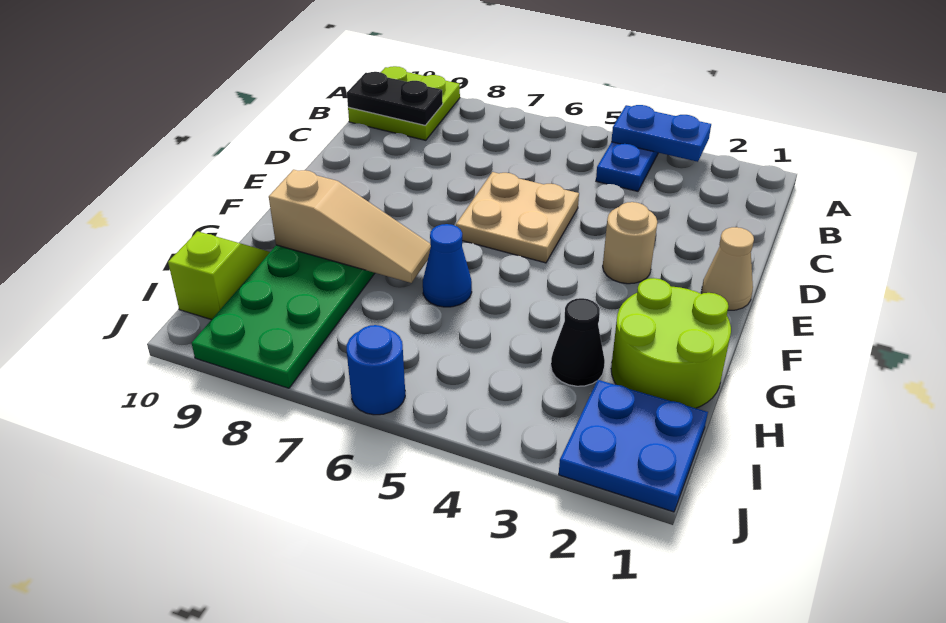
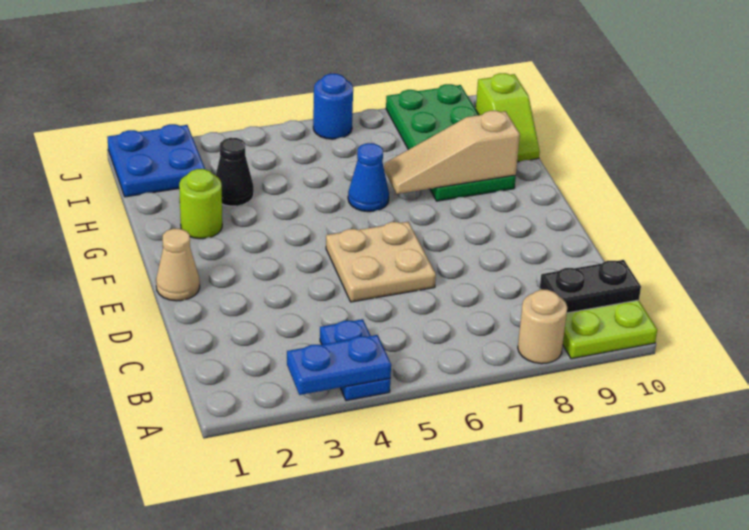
tan round brick E3 level 1 -> tan round brick A8 level 1
lime round brick G1:H2 level 1 -> lime round brick G2 level 1

